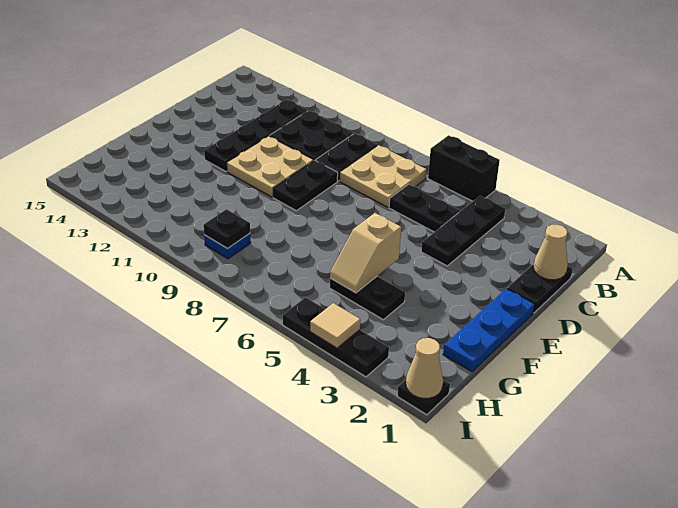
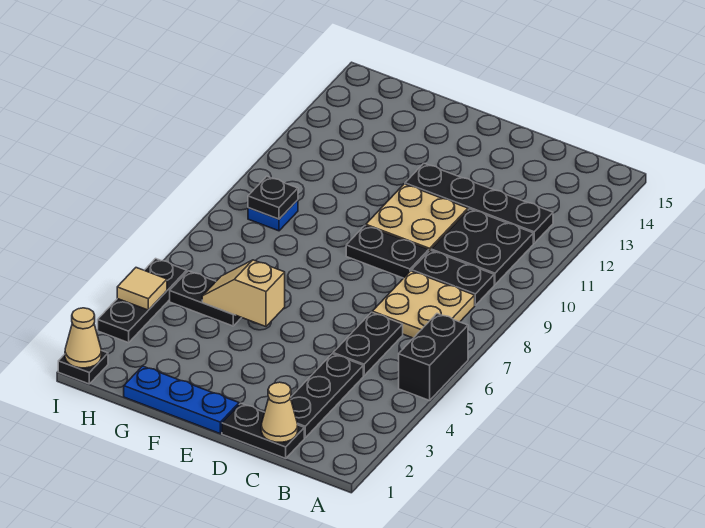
black plate B4:D4 level 1 -> black plate C2:C4 level 1
black plate G4:G5 level 1 -> black plate G5:H5 level 1

